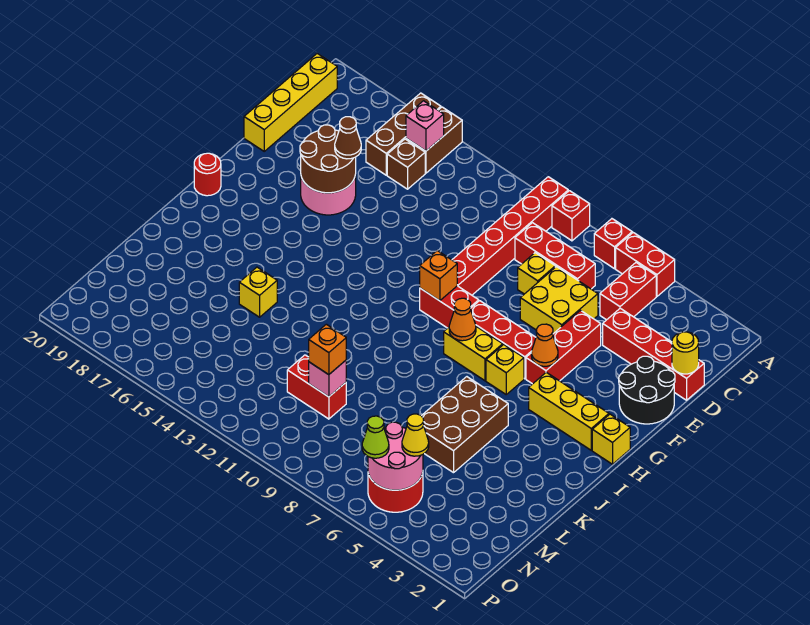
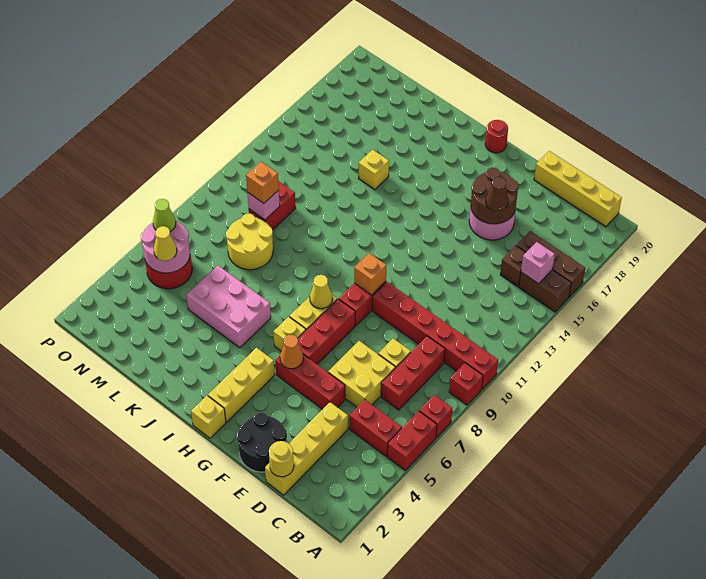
red brick D1:D4 level 1 -> yellow brick D1:D4 level 1
orange cone H8 level 2 -> yellow cone H8 level 2
brown brick J5:L6 level 1 -> pink brick J5:L6 level 1
none -> yellow round brick L8:M9 level 1

